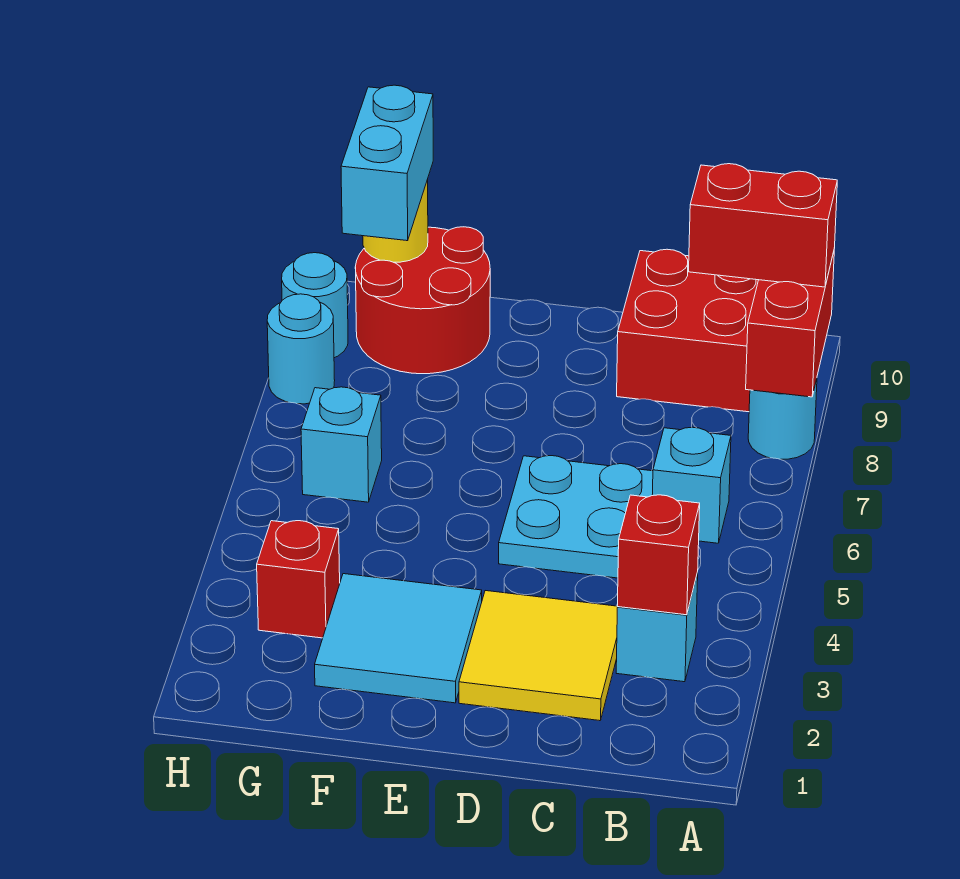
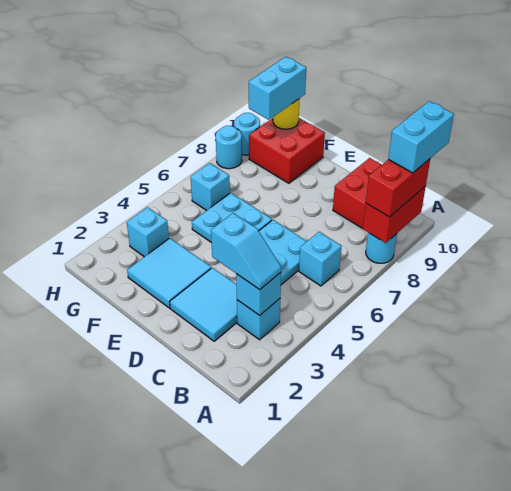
red brick A9:B9 level 3 -> red brick A8:A9 level 3
none -> cyan brick A9:A10 level 4
red brick B3 level 2 -> cyan brick B3 level 2
none -> cyan slope B3:C3 level 3 top C
yellow tile C2:D3 level 1 -> cyan tile C2:D3 level 1
none -> cyan plate E5:F6 level 1
red round brick F9:G10 level 1 -> red brick F9:G10 level 1
red brick G3 level 1 -> cyan brick G3 level 1

